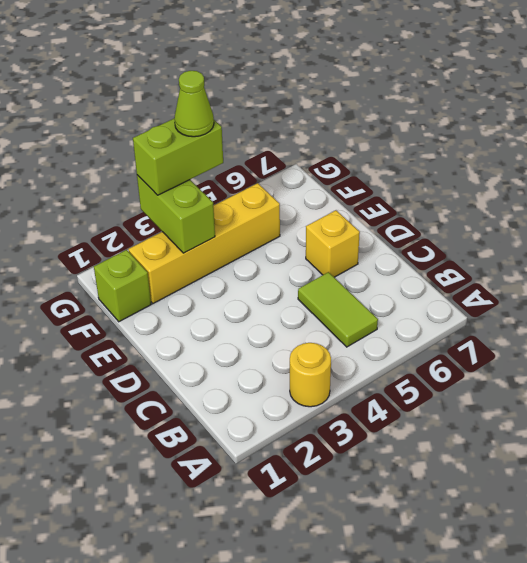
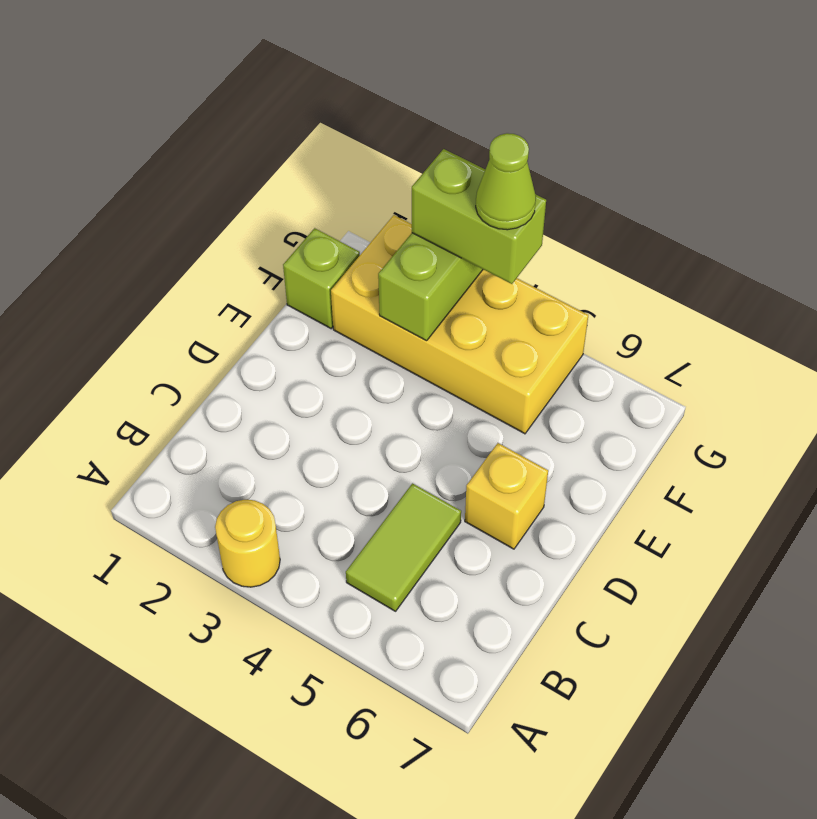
yellow brick F2:F5 level 1 -> yellow brick F2:G5 level 1

